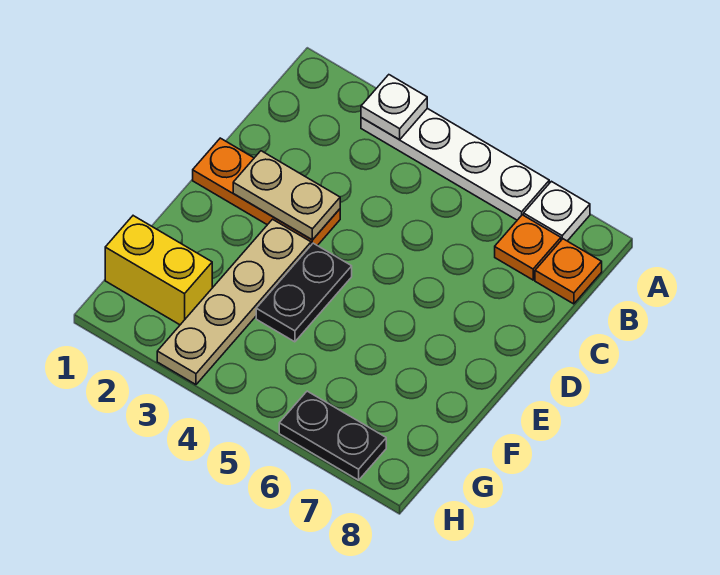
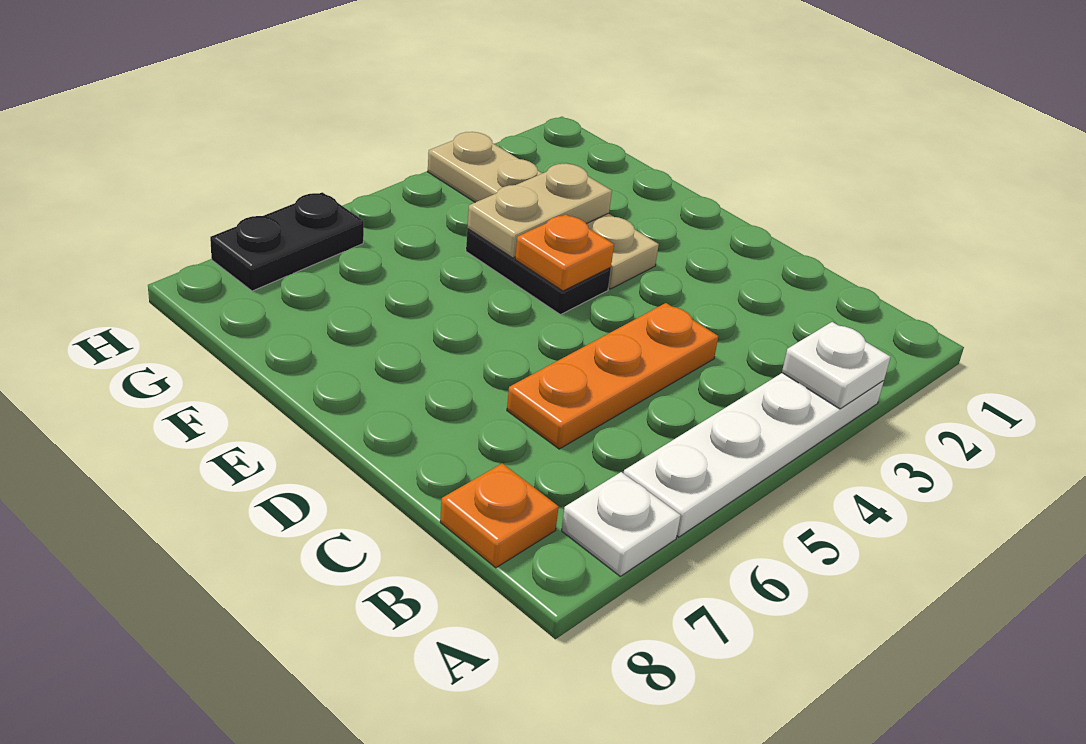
orange plate B7 level 1 -> orange plate E4 level 2
orange plate D1:D3 level 1 -> orange plate C4:C6 level 1
tan plate D2:D3 level 2 -> tan plate F3:F4 level 2
yellow brick G1:G2 level 1 -> none

